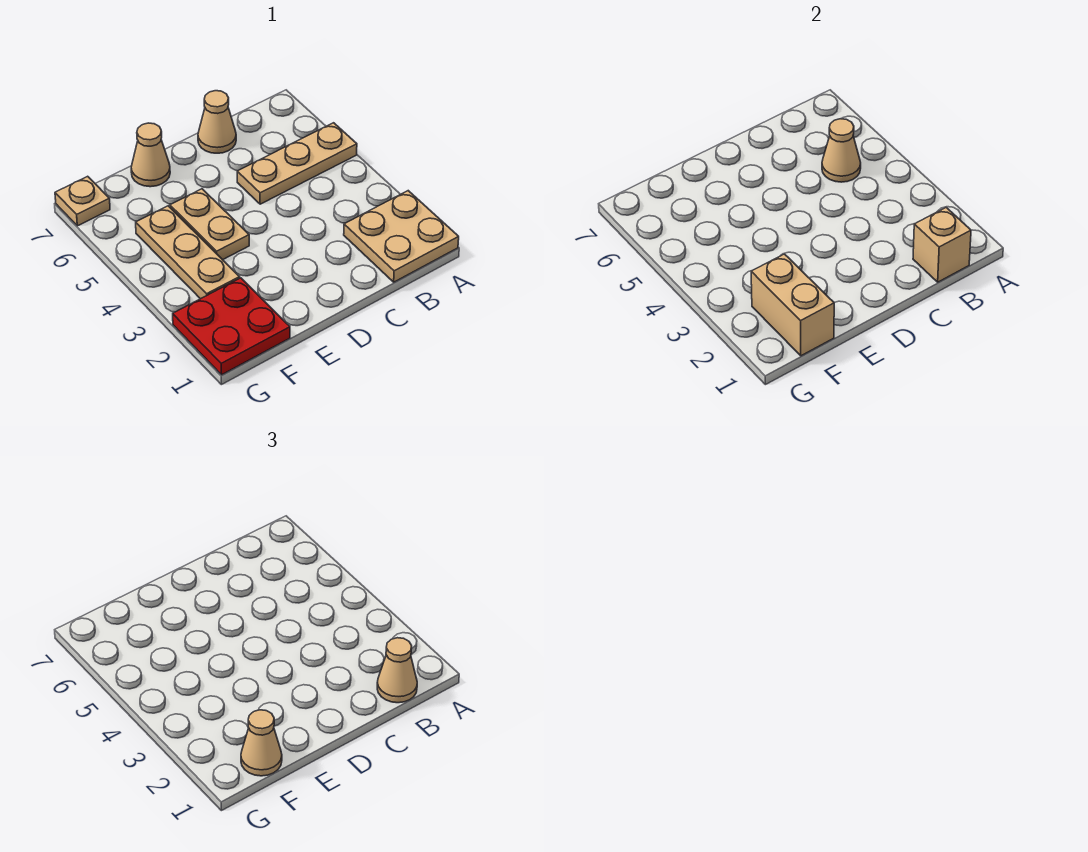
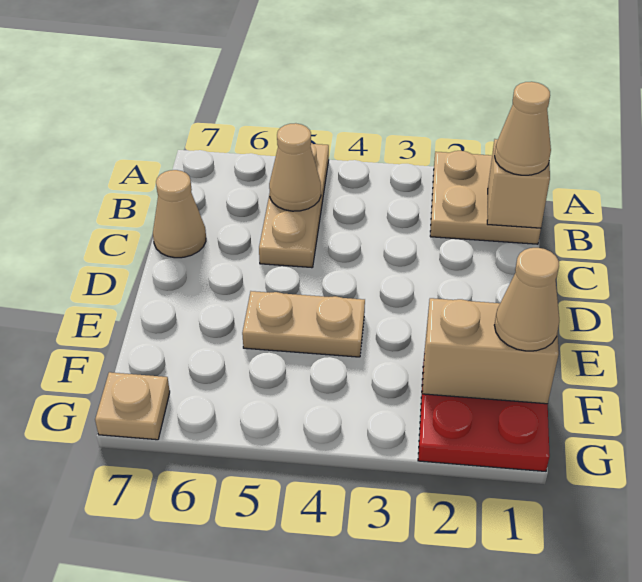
tan cone E7 level 1 -> none
tan plate F3:F5 level 1 -> none

